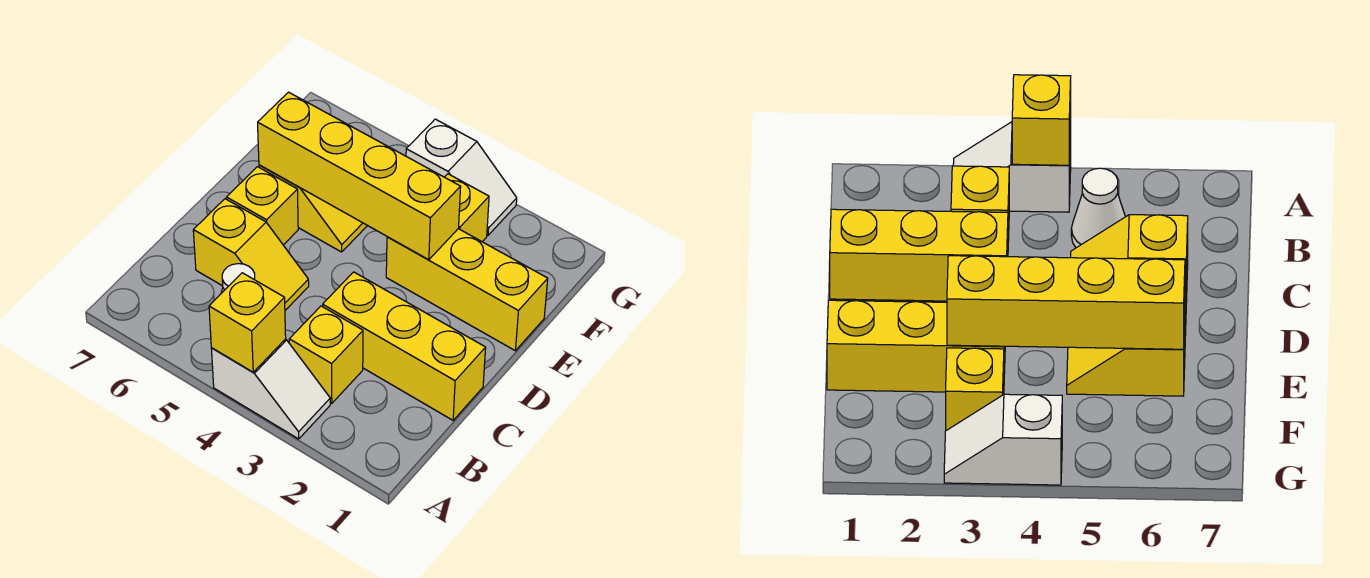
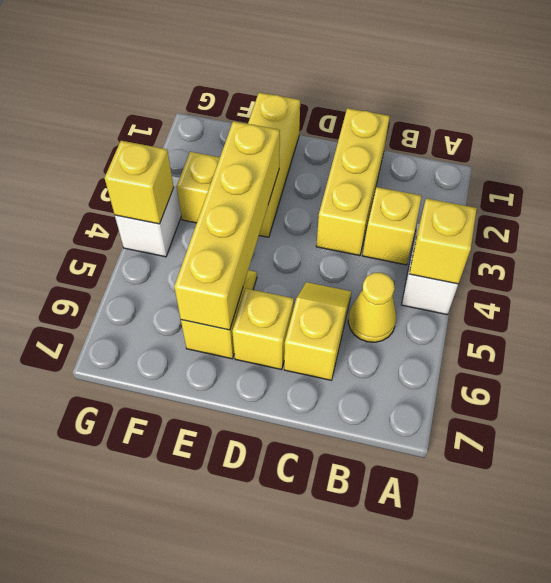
white cone B5 level 1 -> yellow cone B5 level 1
none -> yellow brick G4 level 2

